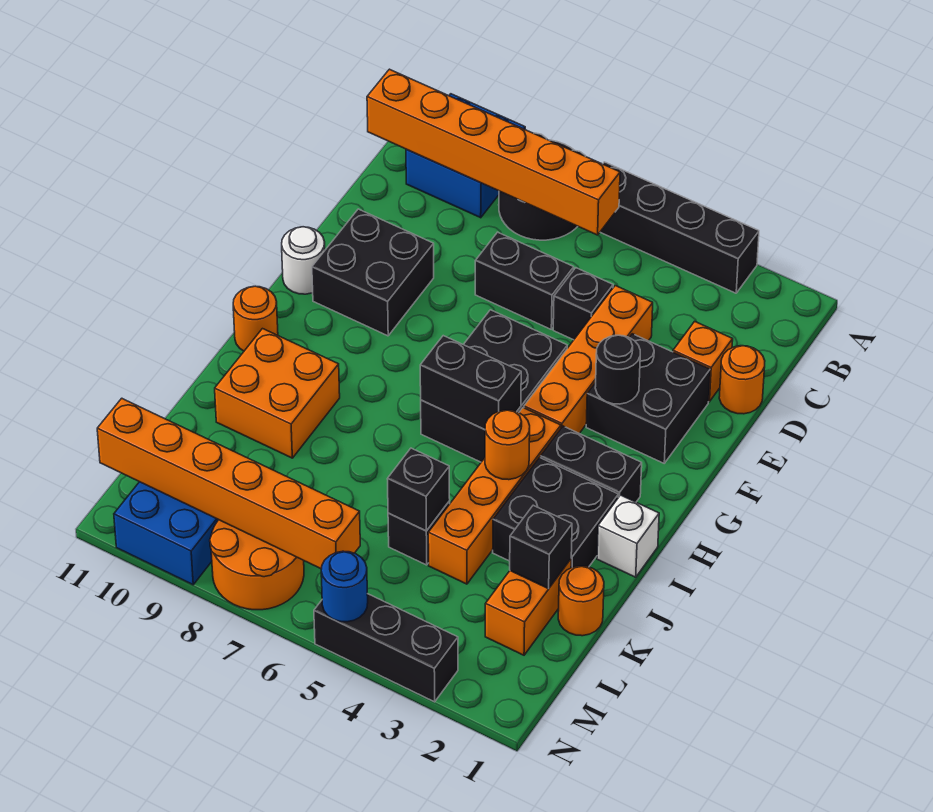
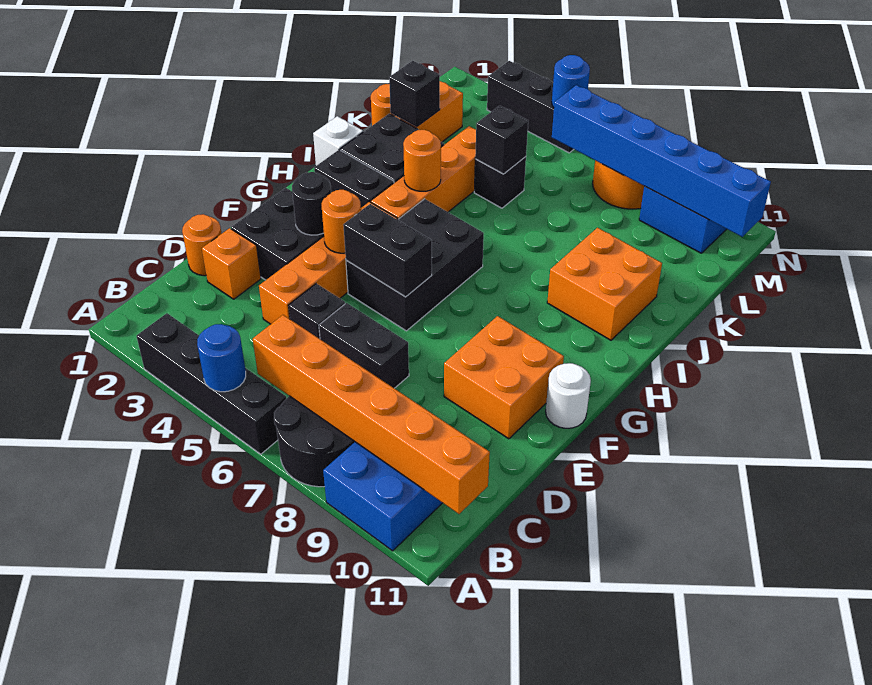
none -> blue round brick A5 level 2
black brick E9:F10 level 1 -> orange brick E9:F10 level 1
black brick H5:H6 level 2 -> black brick F5:F6 level 2
orange round brick H11 level 1 -> orange round brick F4 level 2
orange brick M6:M11 level 2 -> blue brick M6:M11 level 2

